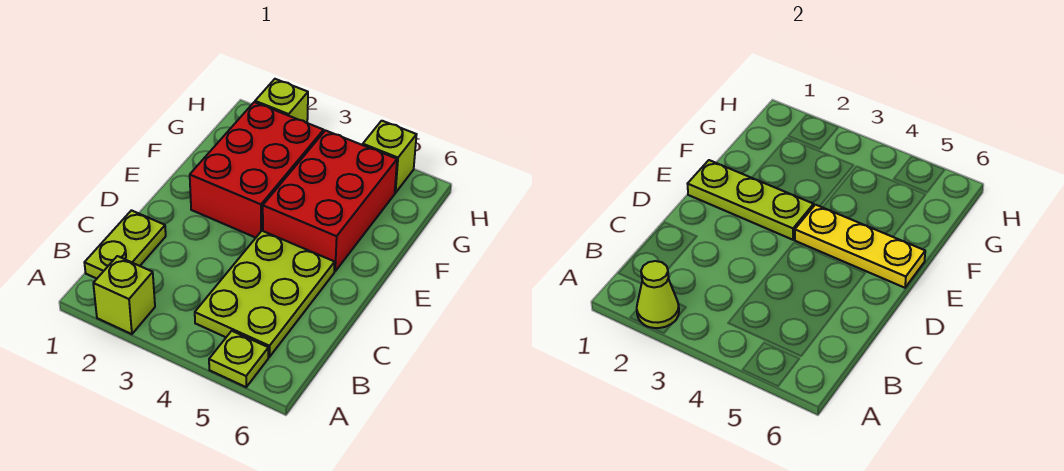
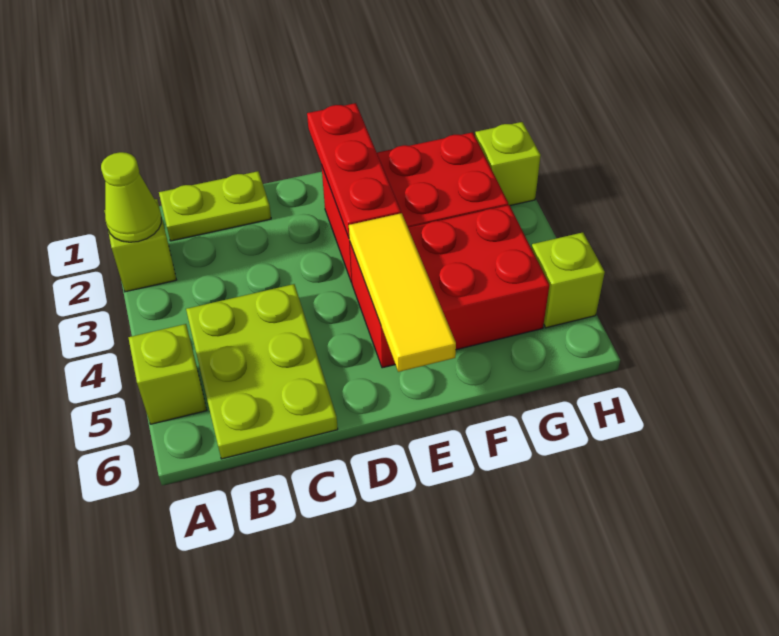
lime plate A5 level 1 -> lime brick A5 level 1
lime plate B4:D5 level 1 -> lime plate B4:C6 level 1
lime plate E1:E3 level 2 -> red plate E1:E3 level 2
yellow plate E4:E6 level 2 -> yellow tile E4:E6 level 2

